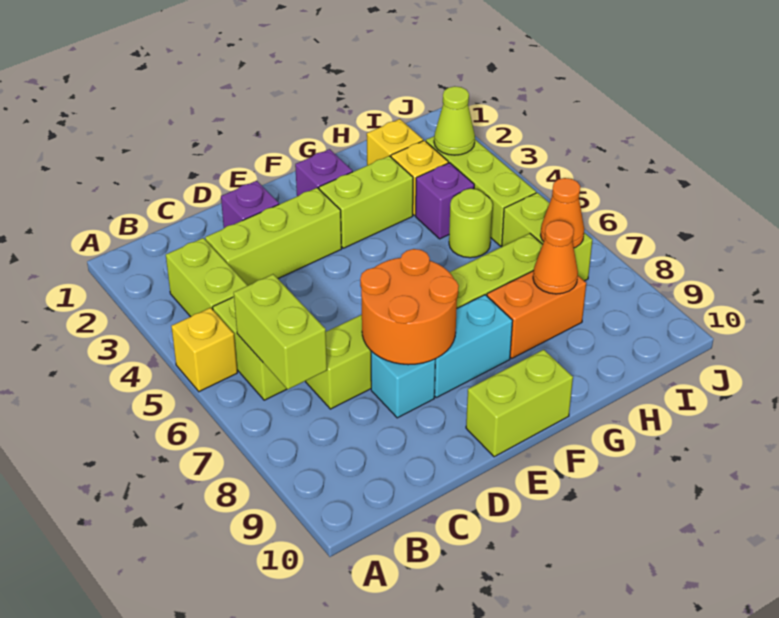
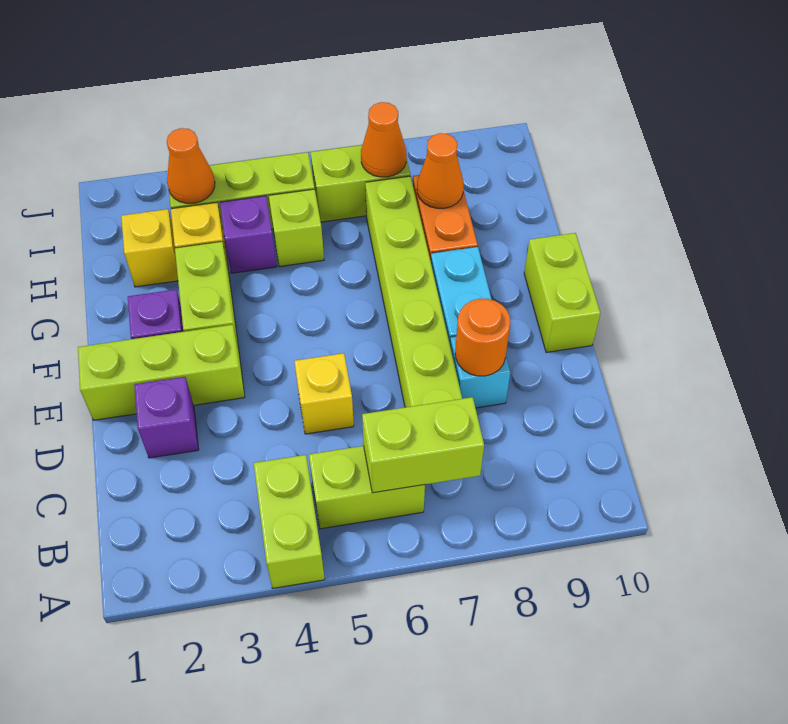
yellow brick A5 level 1 -> yellow brick D5 level 1
lime brick B3:B4 level 1 -> lime brick A4:B4 level 1
lime brick C3:E3 level 1 -> lime brick E1:E3 level 1
orange round brick D7:E8 level 2 -> orange round brick D8 level 2
lime round brick H5 level 1 -> lime brick H5 level 1
lime cone I3 level 2 -> orange cone I3 level 2

